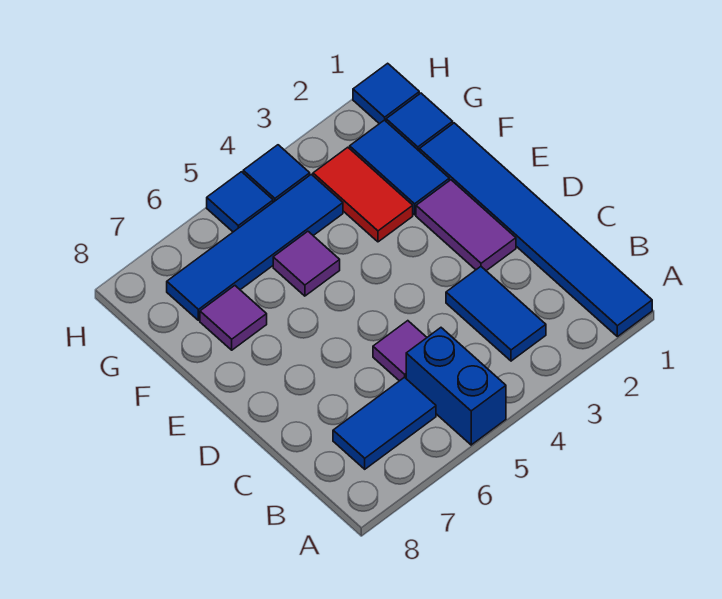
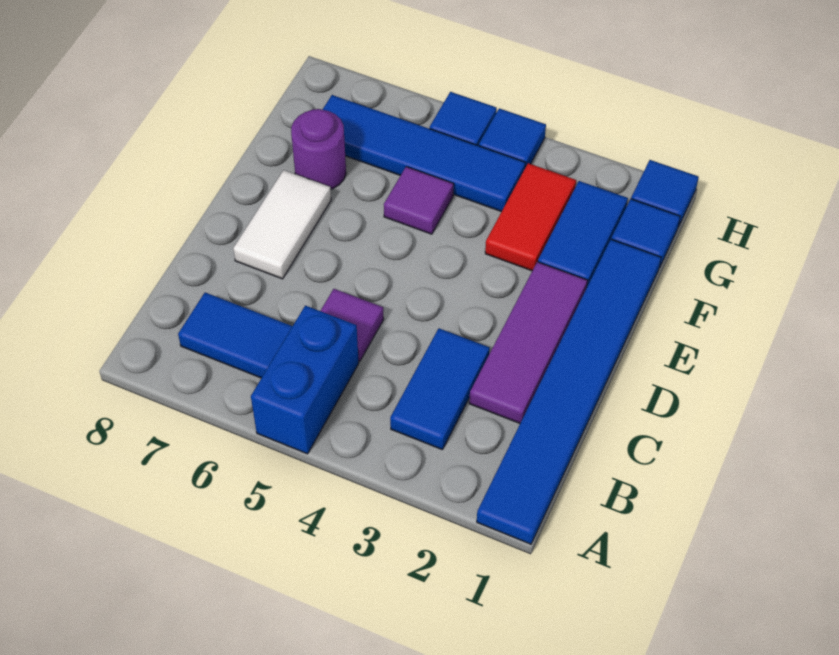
purple tile D2:E2 level 1 -> purple tile C2:E2 level 1
none -> white tile D7:E7 level 1
purple tile F7 level 1 -> purple round brick F7 level 1

